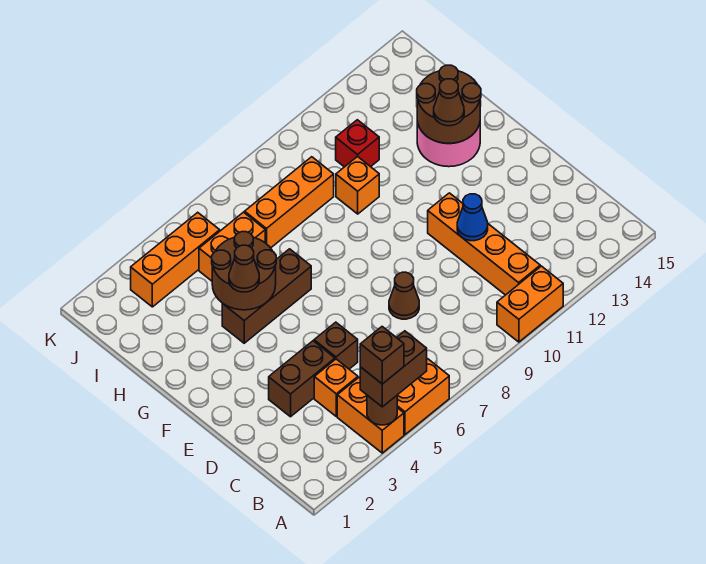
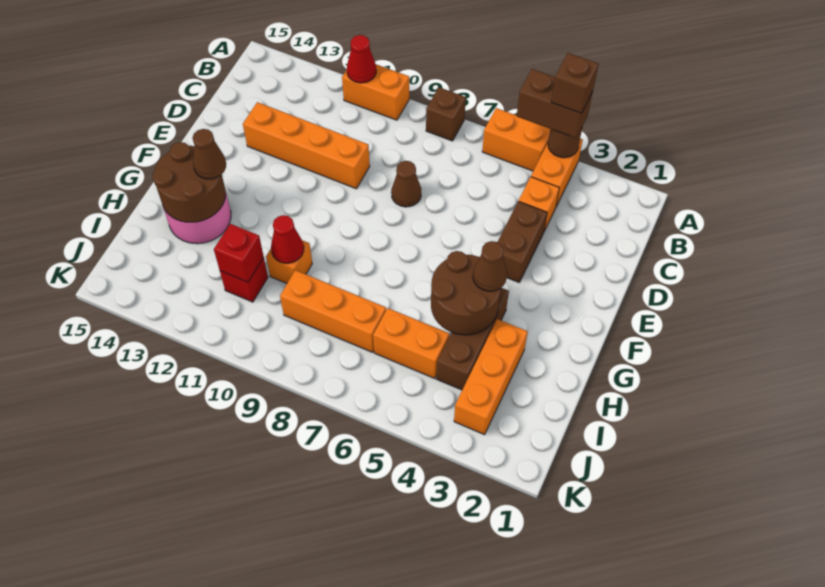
none -> red cone A11 level 2
orange brick B11:E11 level 1 -> orange brick D10:D13 level 1
brown brick D3:D4 level 1 -> brown brick D4:E4 level 1
brown brick D5 level 1 -> brown brick A8 level 1
blue cone D11 level 2 -> none
brown brick G4:G6 level 1 -> brown brick G4:I4 level 1
none -> red cone H10 level 2
none -> red brick I11 level 2
orange brick J3:J5 level 1 -> orange brick H3:J3 level 1

